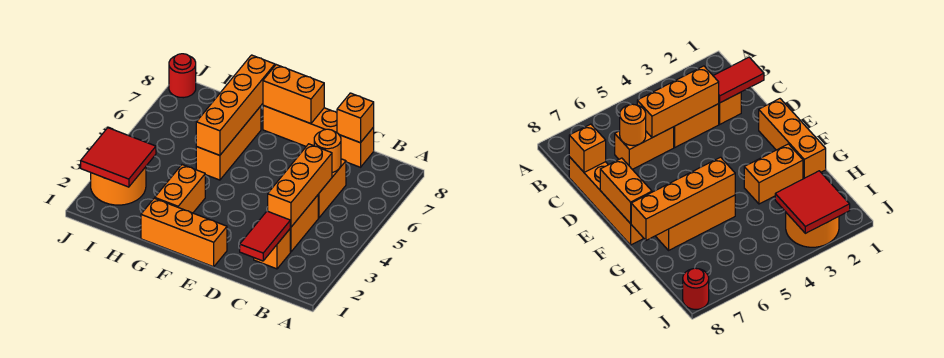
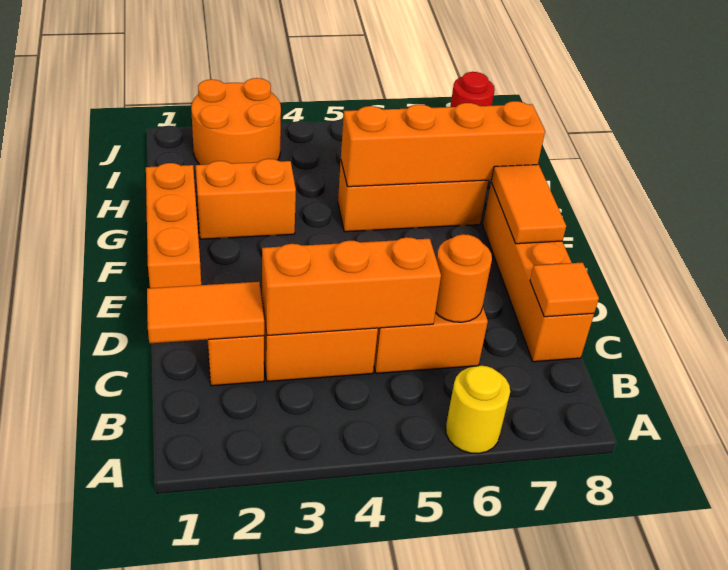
none -> yellow round brick A6 level 1
red tile C1:C2 level 2 -> orange tile C1:C2 level 2
orange brick C8 level 2 -> orange tile C8 level 2
orange brick E8:F8 level 2 -> orange tile E8:F8 level 2
red tile I2:J3 level 2 -> none

